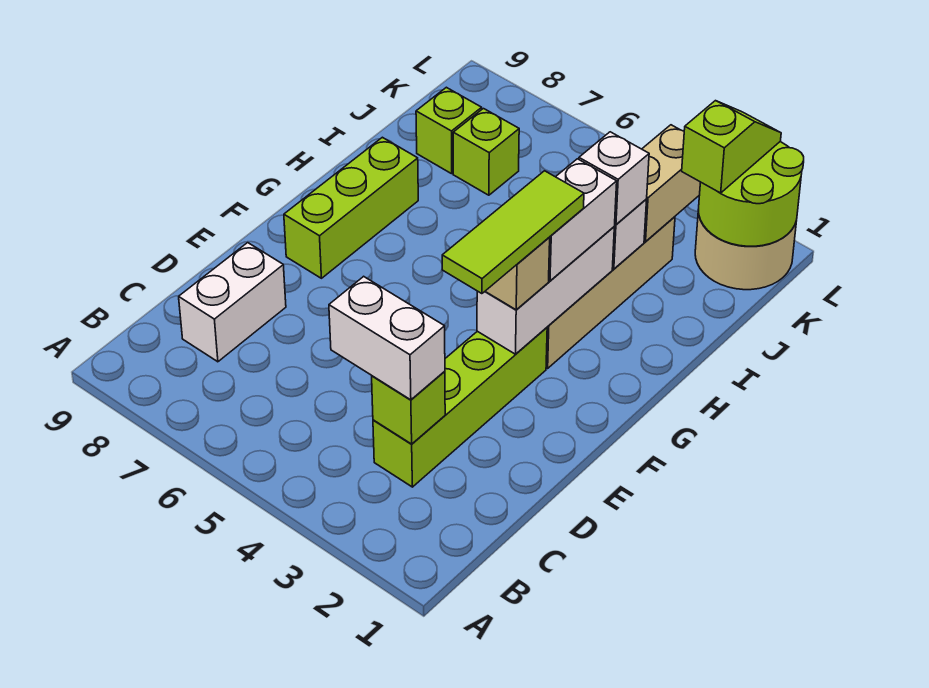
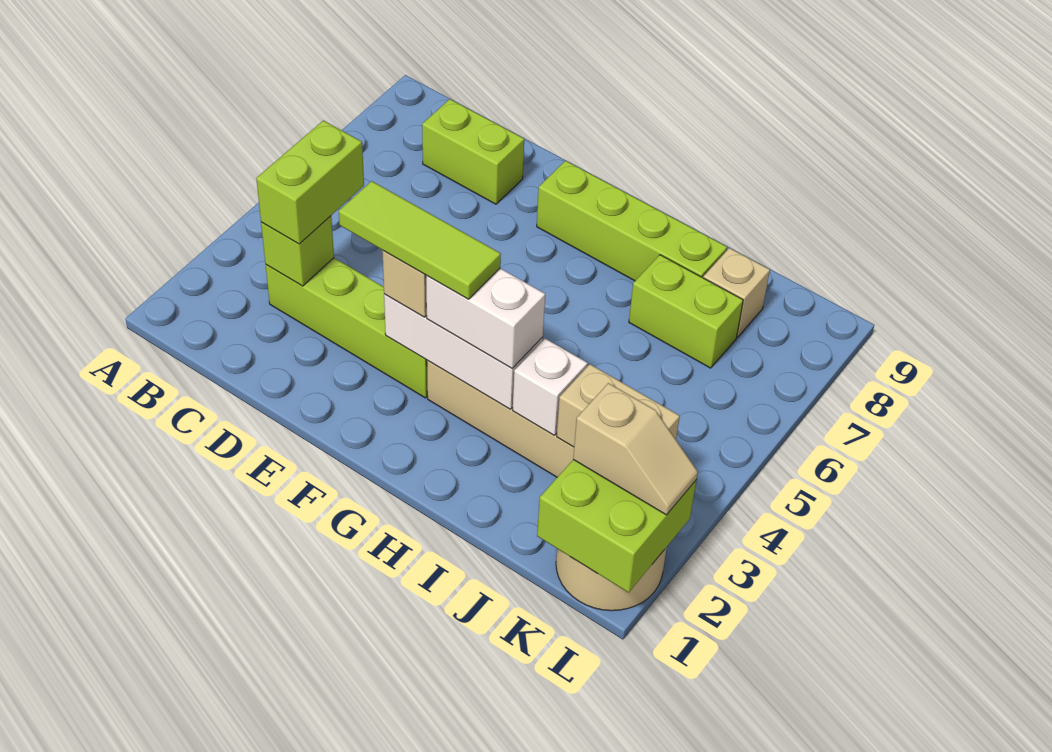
white brick C3:C4 level 3 -> lime brick C3:C4 level 3
white brick C8:D8 level 1 -> lime brick C8:D8 level 1
lime brick F8:H8 level 1 -> lime brick F8:I8 level 1
white brick I3 level 3 -> none
lime brick J7 level 1 -> lime brick I7:J7 level 1
lime brick J8 level 1 -> tan brick J8 level 1
lime round brick K1:L2 level 2 -> lime brick K1:L2 level 2
lime slope K2:L2 level 3 top K -> tan slope K2:L2 level 3 top K

